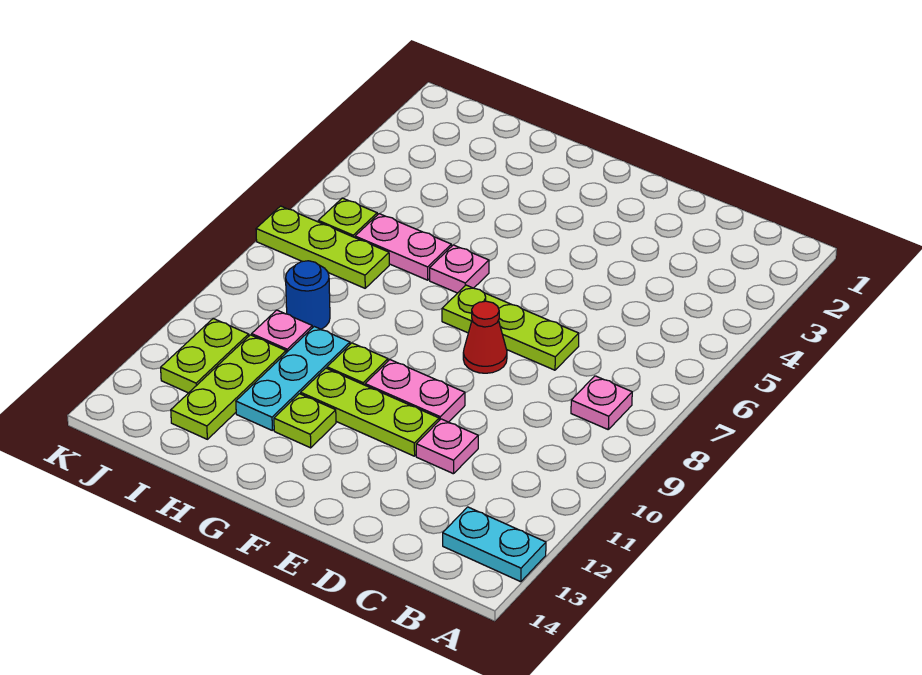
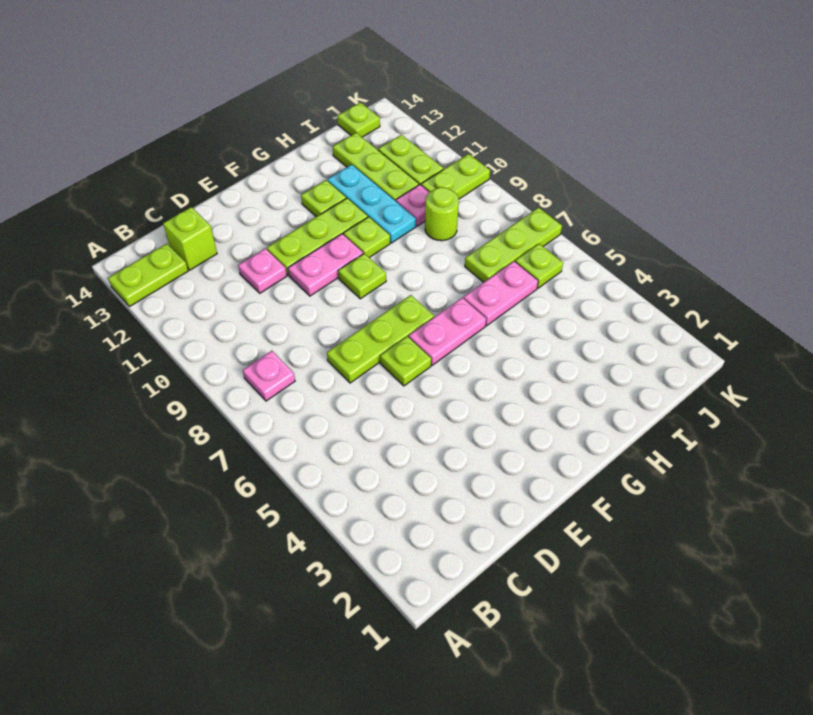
cyan plate A13:B13 level 1 -> lime plate A13:B13 level 1
none -> lime brick C13 level 1
none -> lime plate E6 level 1
red cone E8 level 1 -> none
none -> lime plate F9 level 1
pink plate G6 level 1 -> pink plate F6:G6 level 1
blue round brick I9 level 1 -> lime round brick I9 level 1
none -> lime plate J10:K10 level 1
none -> lime plate J14 level 1

